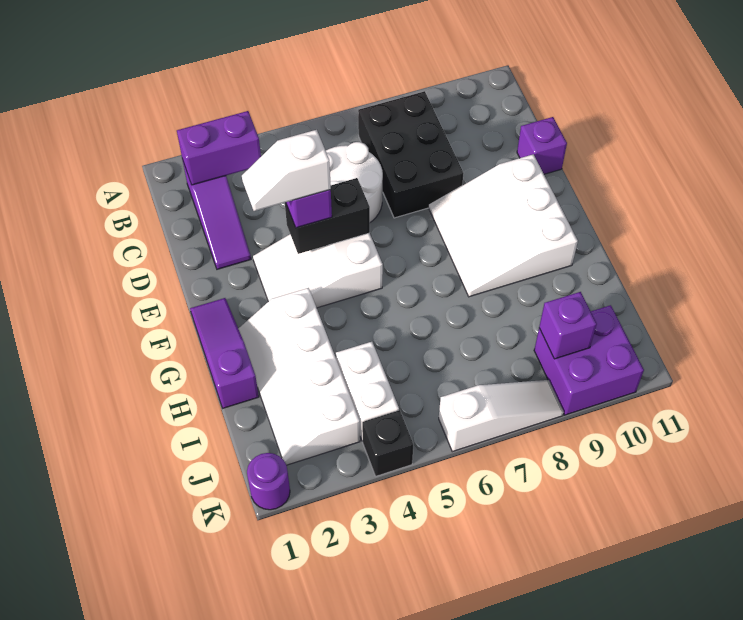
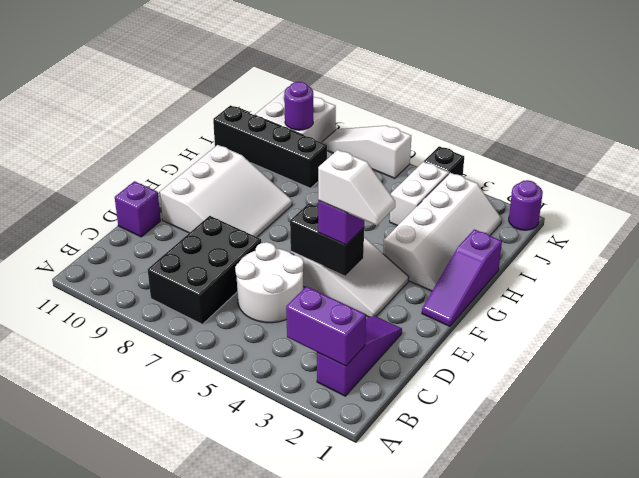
none -> black brick I8:I11 level 1
purple brick J9:K10 level 1 -> white brick J9:K10 level 1
purple brick J9 level 2 -> purple round brick J9 level 2

